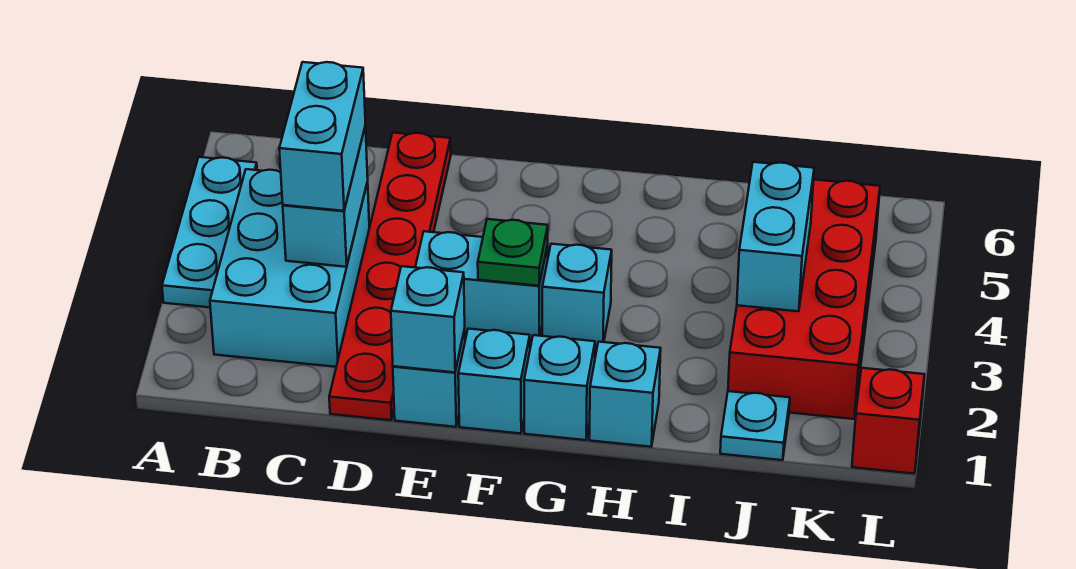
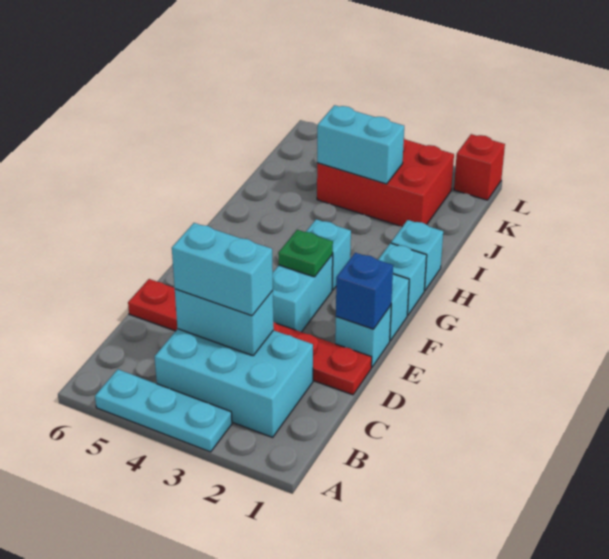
cyan brick E1 level 2 -> blue brick E1 level 2
cyan plate J1 level 1 -> none
red brick J2:K5 level 1 -> red brick J2:K4 level 1

